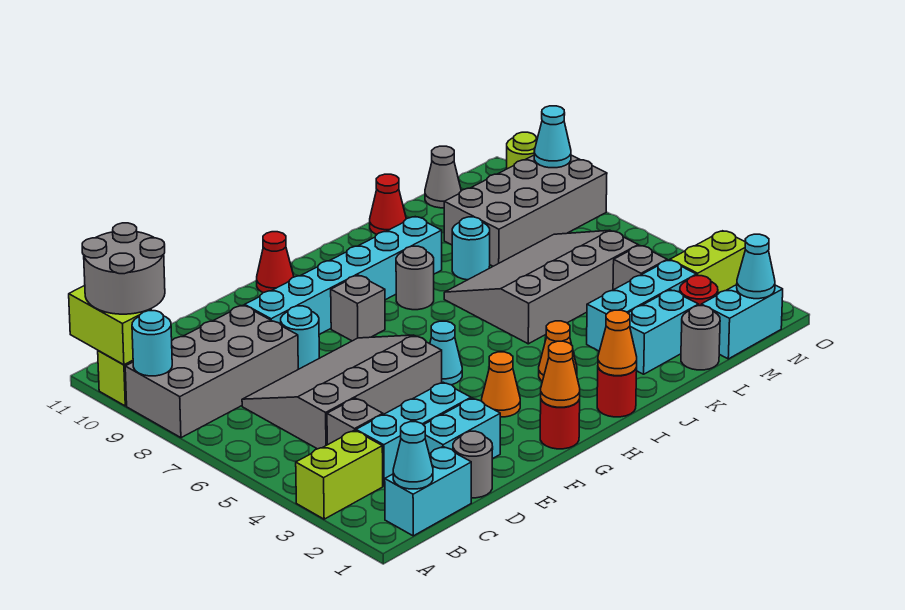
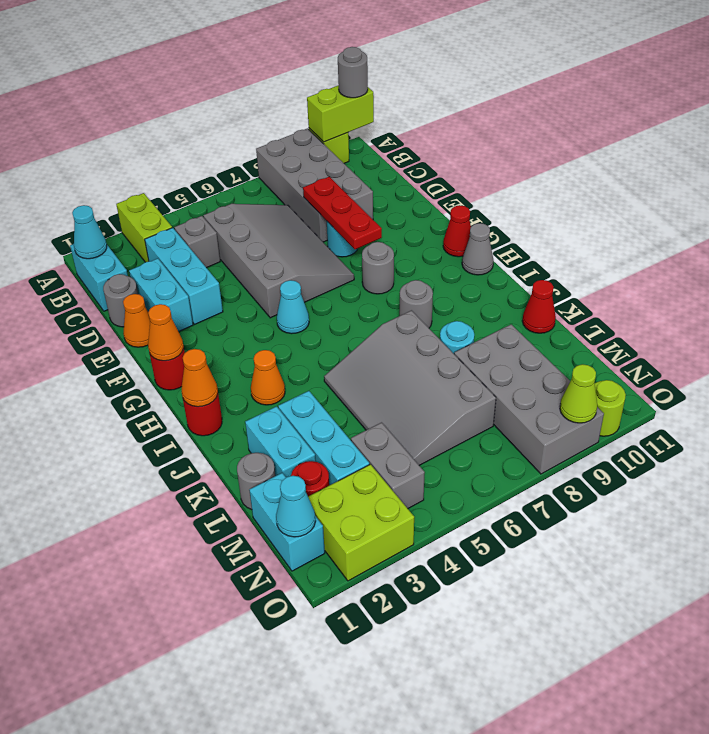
cyan round brick A9 level 2 -> none
grey round brick A10:B11 level 3 -> grey round brick A11 level 3
none -> red plate D8:F8 level 2
cyan brick E9:J9 level 1 -> none
orange cone G3 level 1 -> orange cone E1 level 1
grey brick G8 level 1 -> grey round brick G8 level 1
grey slope J5:M7 level 1 top 5 -> grey slope J5:M7 level 1 top 7
grey brick M4 level 1 -> grey brick M4:N4 level 1
grey cone M11 level 1 -> grey cone H11 level 1
lime brick N3:O3 level 1 -> lime brick N2:O3 level 1
cyan cone O9 level 2 -> lime cone O9 level 2

